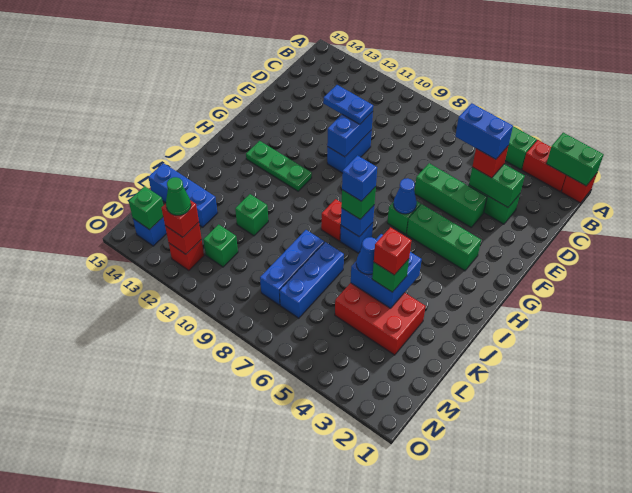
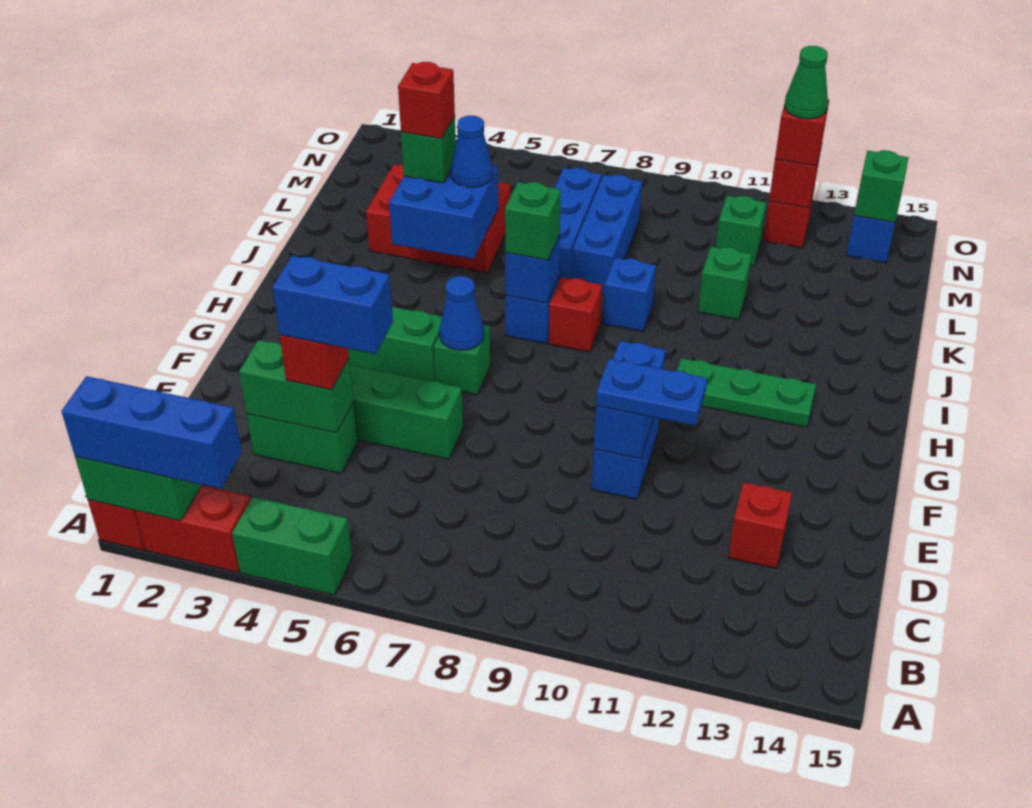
none -> red brick D13 level 1
blue brick I7 level 4 -> blue brick J9 level 1
blue brick L13:L15 level 1 -> blue brick A1:A3 level 3

